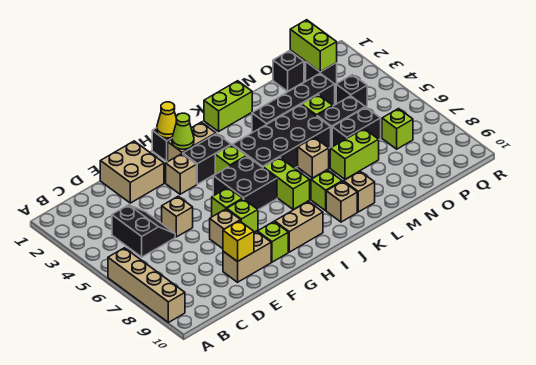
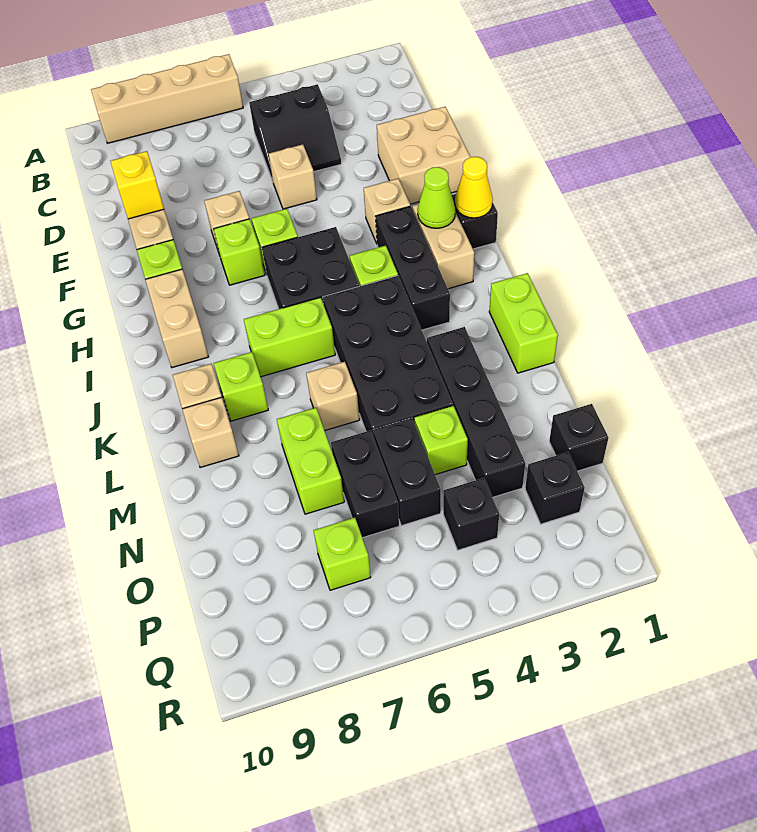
black brick H3:I3 level 1 -> black brick H3:J3 level 1
lime brick P1:P2 level 2 -> none

